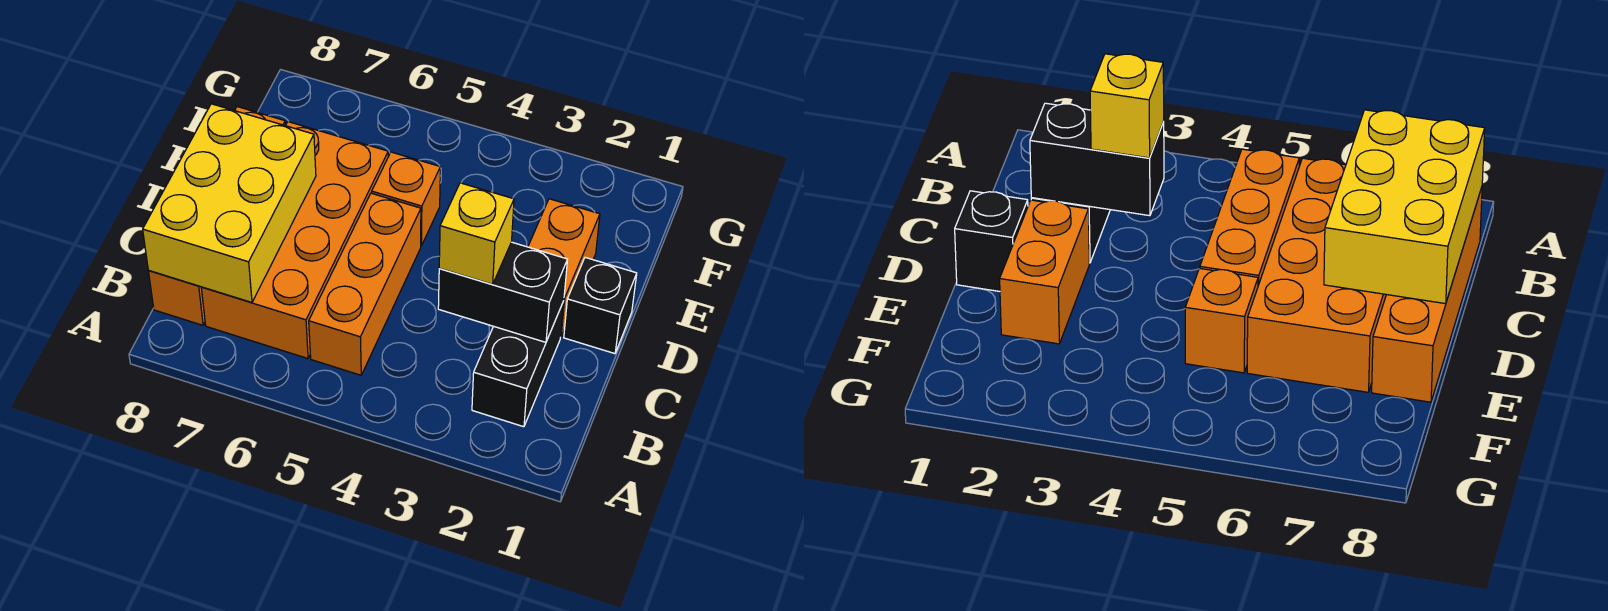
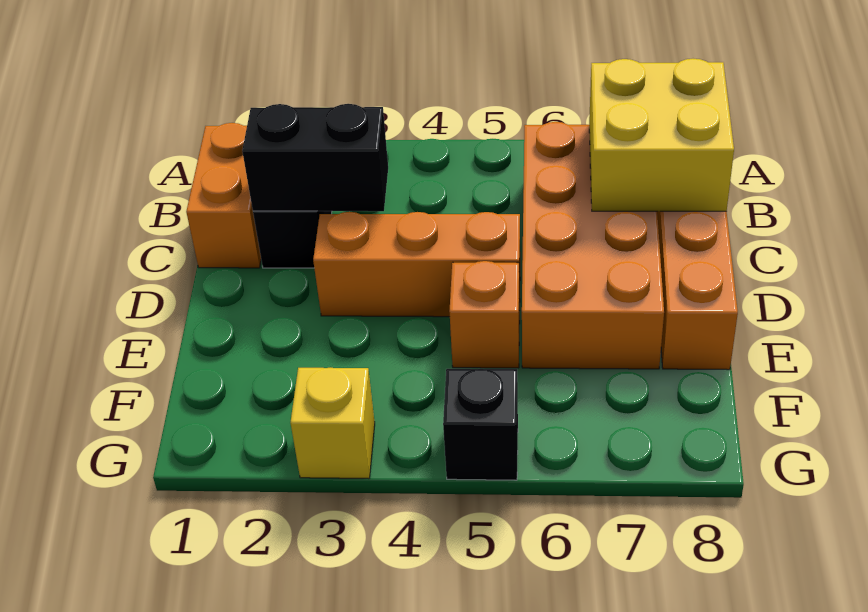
orange brick B5:D5 level 1 -> orange brick D3:D5 level 1
yellow brick B7:D8 level 2 -> yellow brick B7:C8 level 2
yellow brick C3 level 3 -> yellow brick G3 level 1
black brick D1 level 1 -> black brick G5 level 1
orange brick D2:E2 level 1 -> orange brick B1:C1 level 1

